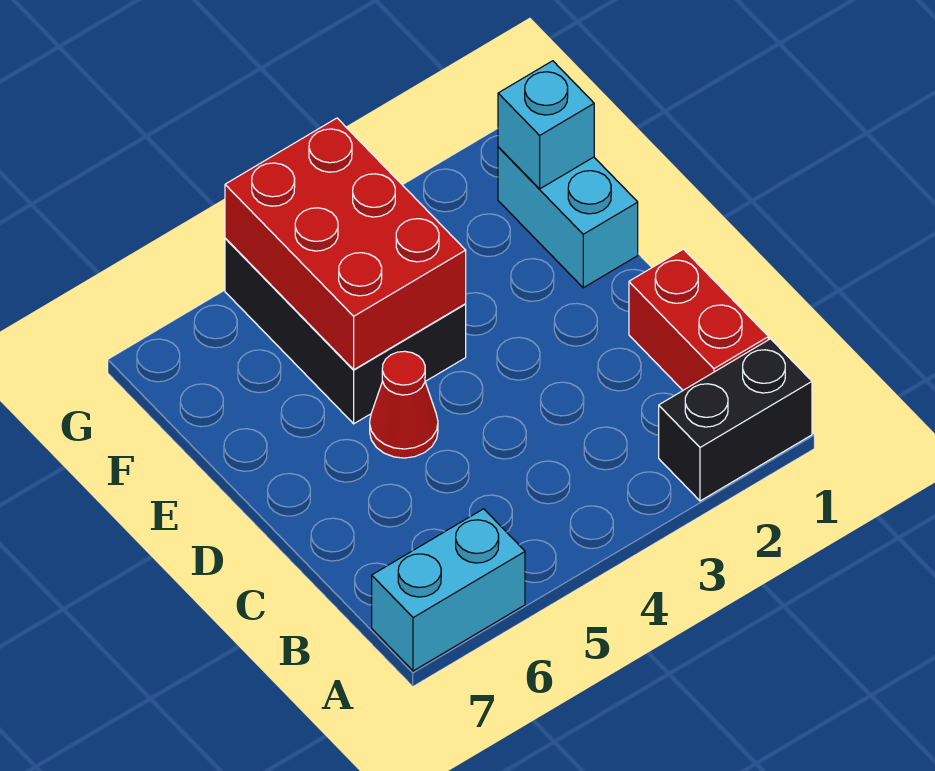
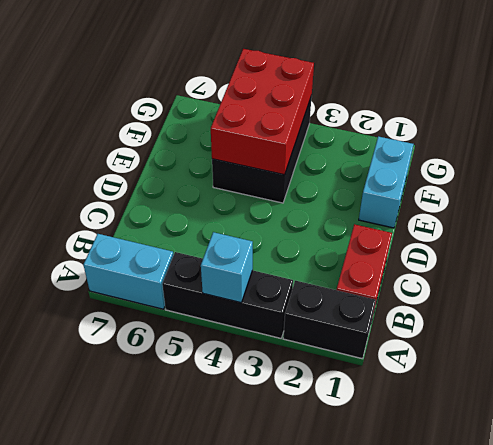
none -> black brick A3:A5 level 1
red cone D5 level 1 -> none
cyan brick F1 level 2 -> cyan brick A4 level 2

